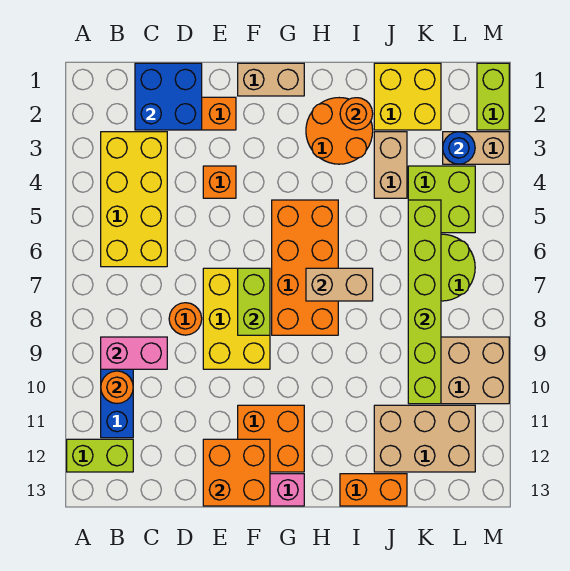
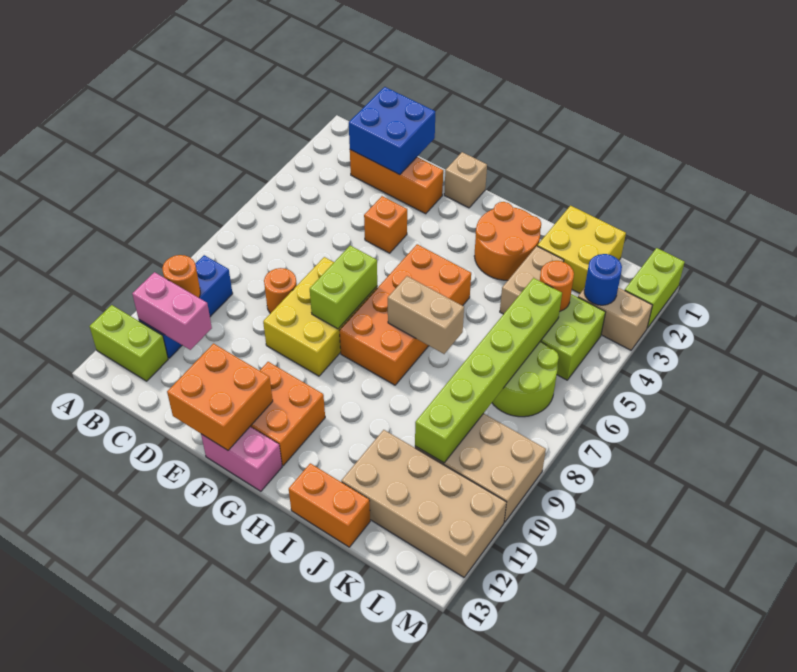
yellow brick B3:C6 level 1 -> none
pink brick B9:C9 level 2 -> pink brick B11:C11 level 2
tan brick F1:G1 level 1 -> tan brick F1 level 1
orange round brick I2 level 2 -> orange round brick K4 level 2
tan brick J11:L12 level 1 -> tan brick J11:M12 level 1

